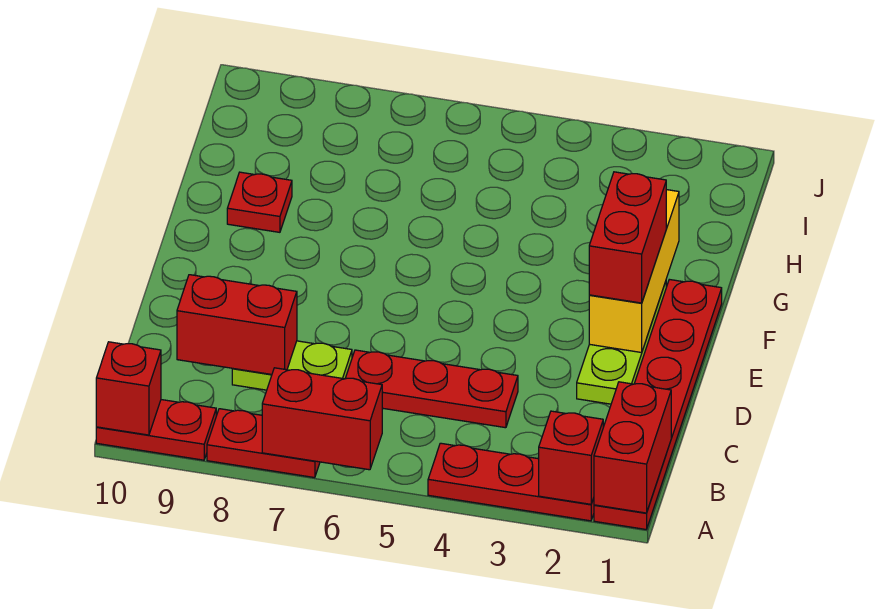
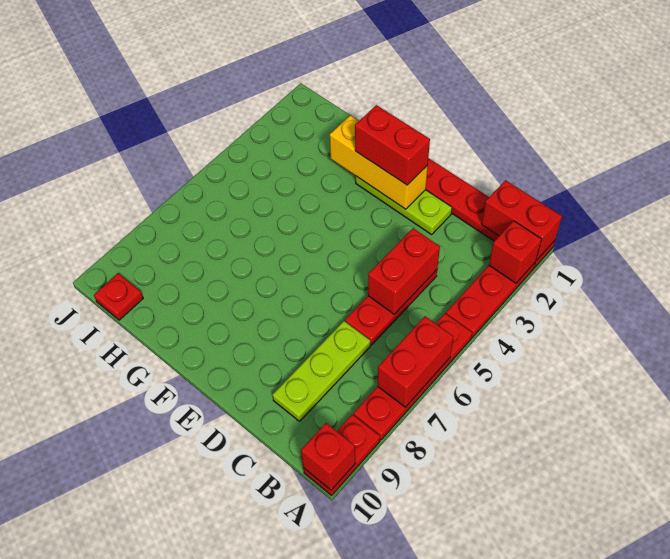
red plate A7:A8 level 1 -> red plate A5:A8 level 1
lime plate C7:C8 level 1 -> lime plate C7:C9 level 1
red brick C8:C9 level 2 -> red brick C4:C5 level 2
red plate G9 level 1 -> red plate I10 level 1

